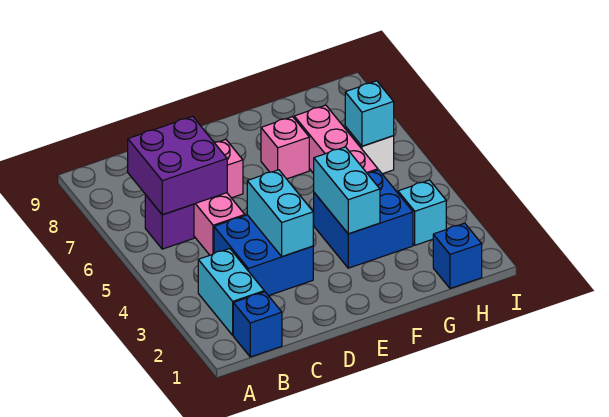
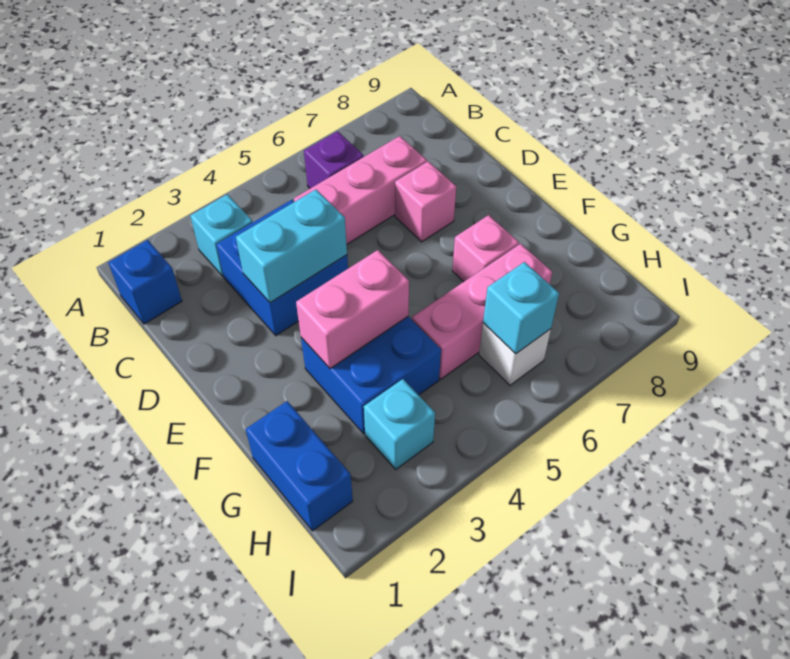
cyan brick B2:B3 level 1 -> cyan brick B3 level 1
purple brick B6:C7 level 2 -> none
cyan brick F3:F4 level 2 -> pink brick F3:F4 level 2
blue brick H1 level 1 -> blue brick G1:H1 level 1

